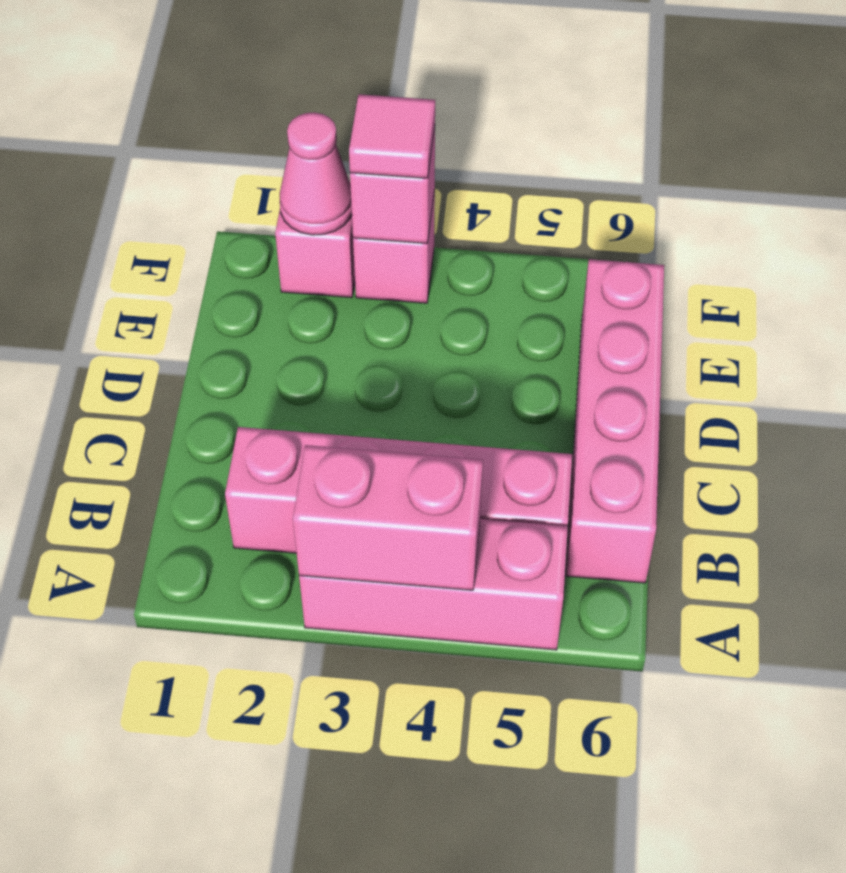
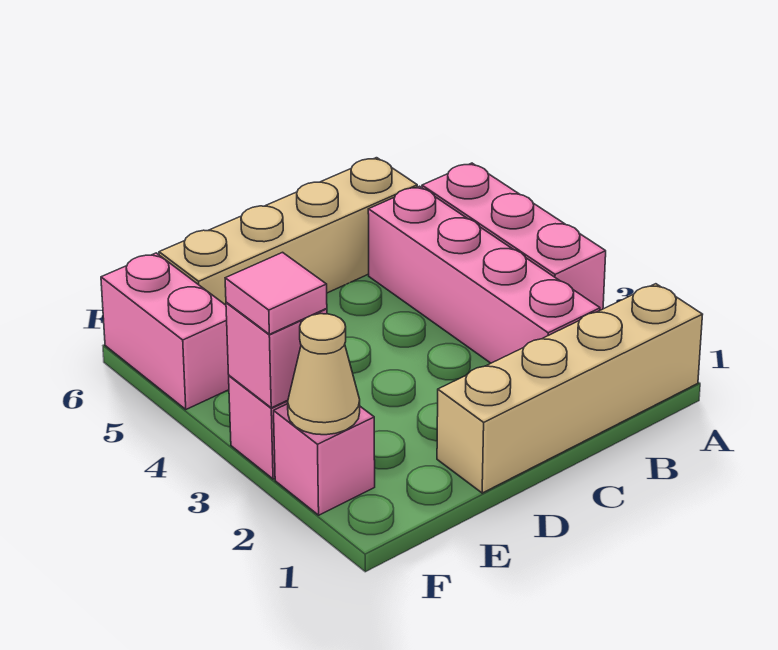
none -> tan brick A1:D1 level 1
pink brick A3:A4 level 2 -> pink brick F5:F6 level 1
pink brick B6:E6 level 1 -> tan brick B6:E6 level 1
pink cone F2 level 2 -> tan cone F2 level 2

